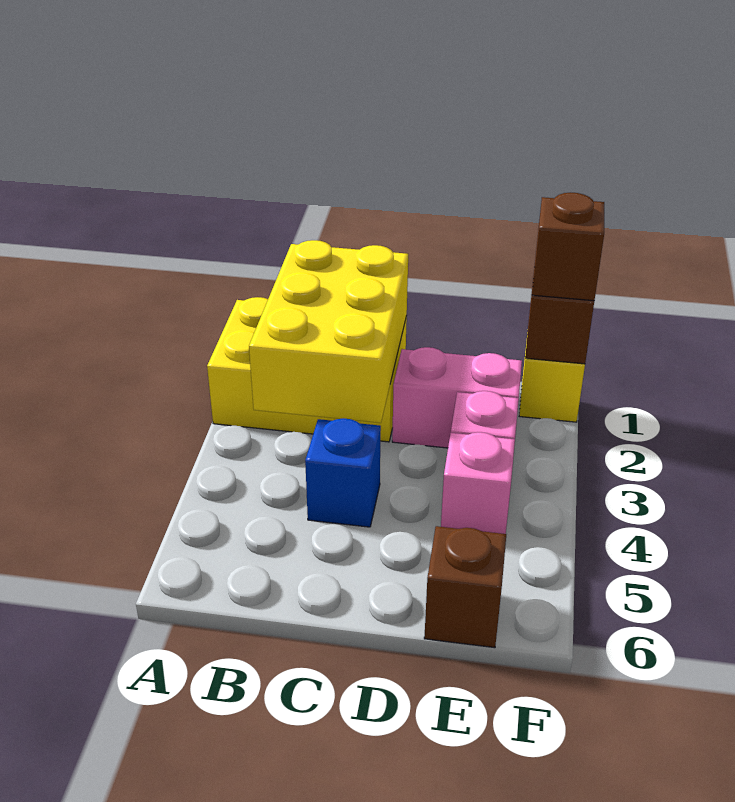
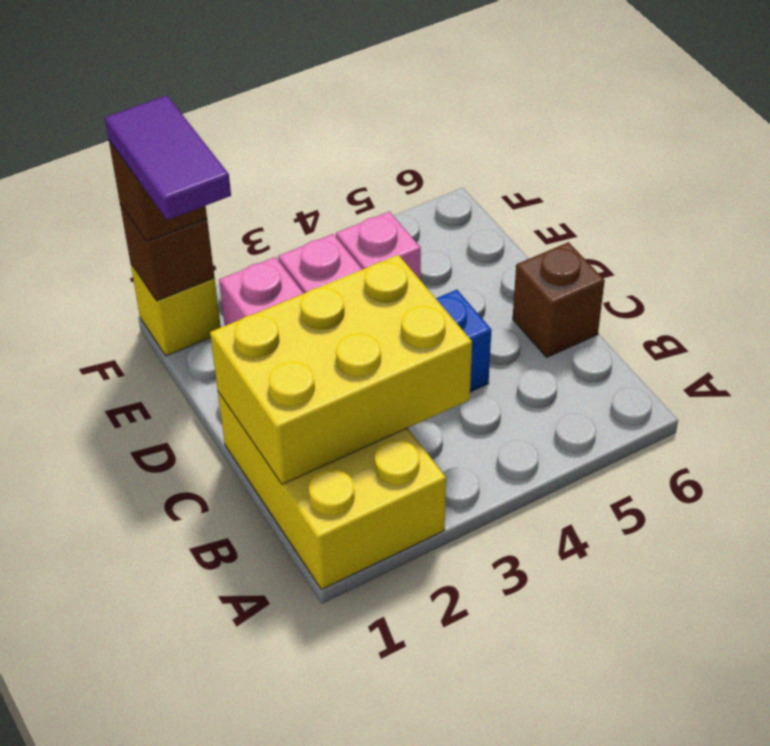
none -> purple tile E1:F1 level 4
brown brick E6 level 1 -> brown brick C6 level 1

